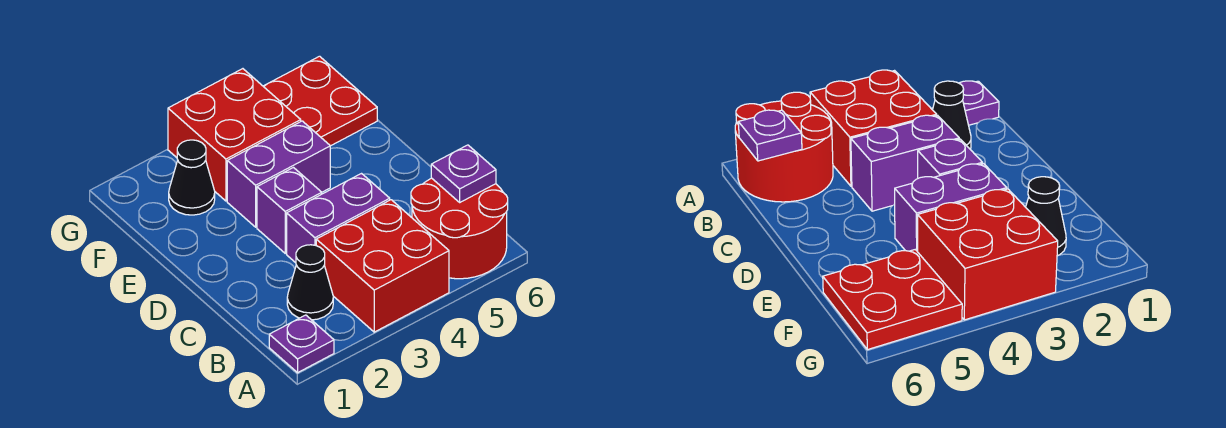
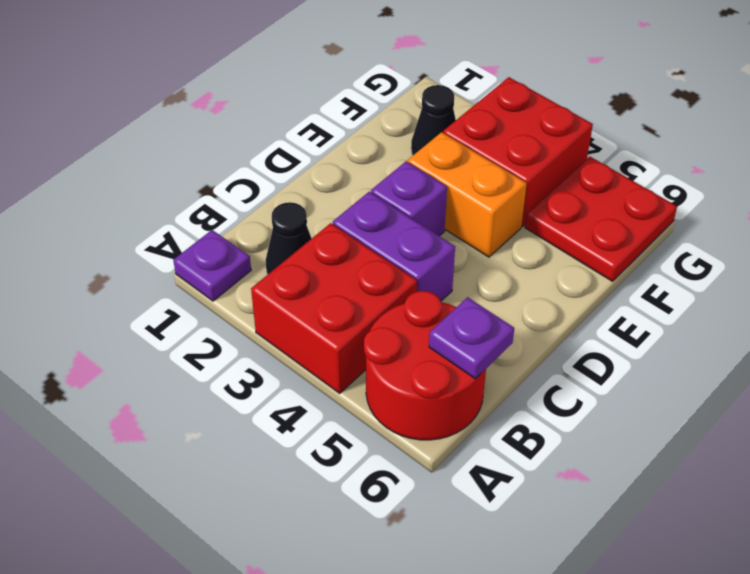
purple brick E3:E4 level 1 -> orange brick E3:E4 level 1

